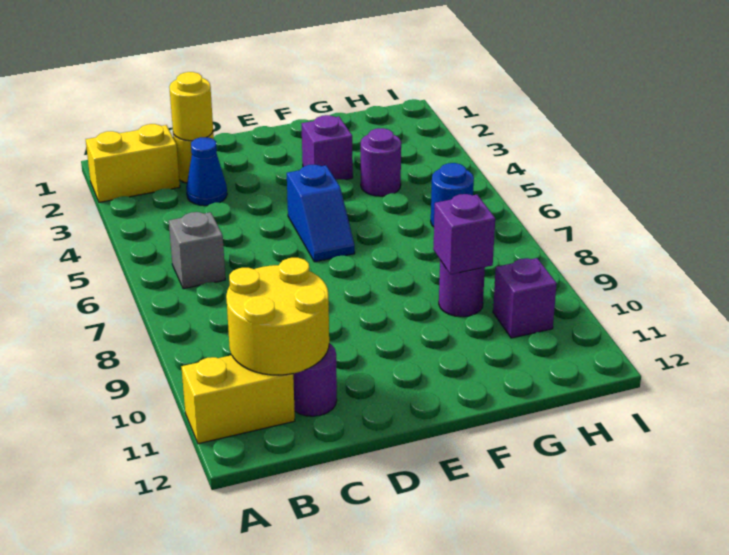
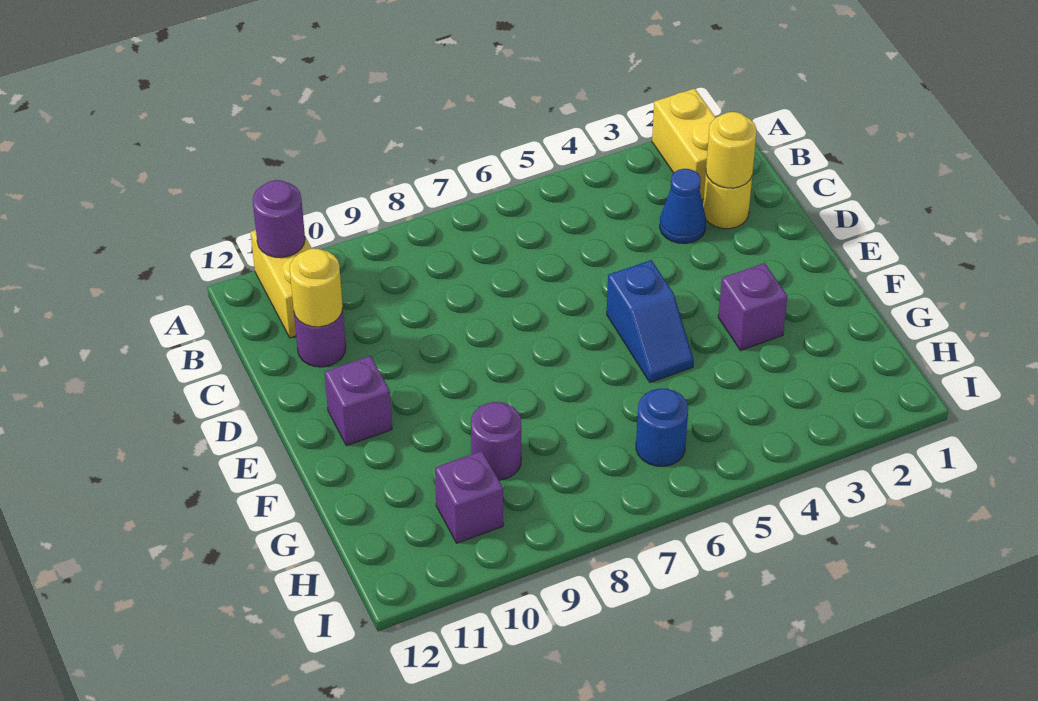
grey brick B6 level 1 -> none
yellow round brick B10:C11 level 2 -> yellow round brick C11 level 2
blue slope E5:E6 level 1 top 5 -> blue slope E5:F5 level 1 top E
purple round brick G4 level 1 -> purple round brick A11 level 2
purple brick G9 level 2 -> purple brick E11 level 1

